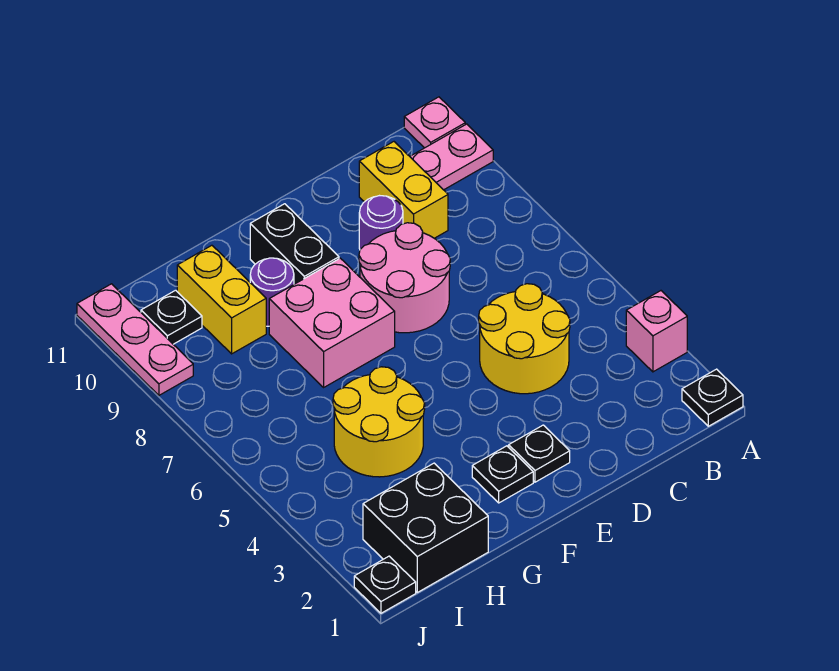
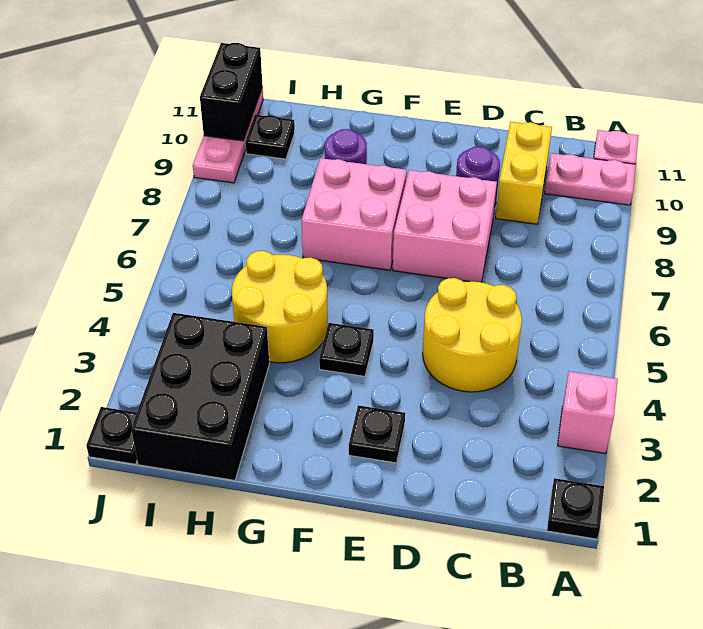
pink round brick D7:E8 level 1 -> pink brick D7:E8 level 1
black plate F2 level 1 -> black plate F4 level 1
black brick F9:F10 level 1 -> black brick J10:J11 level 2
black brick H1:I2 level 1 -> black brick H1:I3 level 1
yellow brick H9:H10 level 1 -> none

